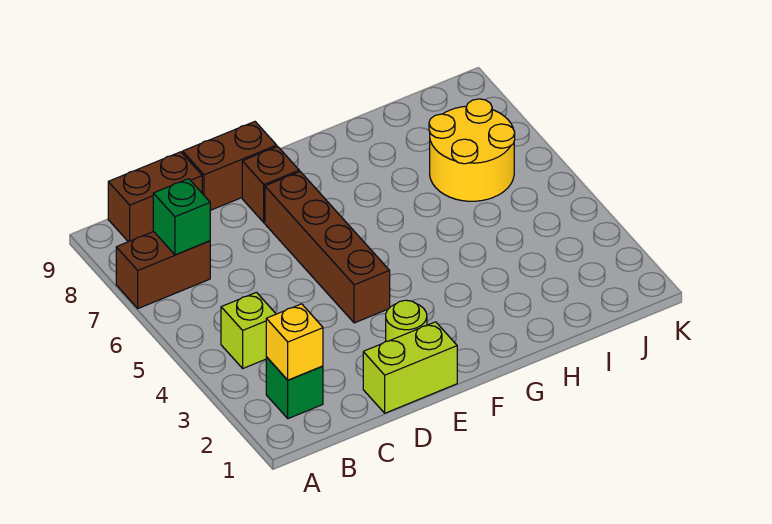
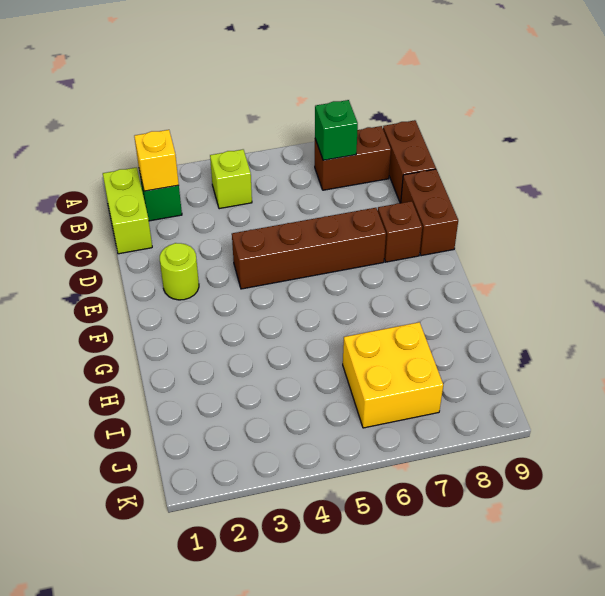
brown brick A7:B7 level 1 -> brown brick B7:B8 level 1
lime brick D1:E1 level 1 -> lime brick B1:C1 level 1
yellow round brick I6:J7 level 1 -> yellow brick I6:J7 level 1

